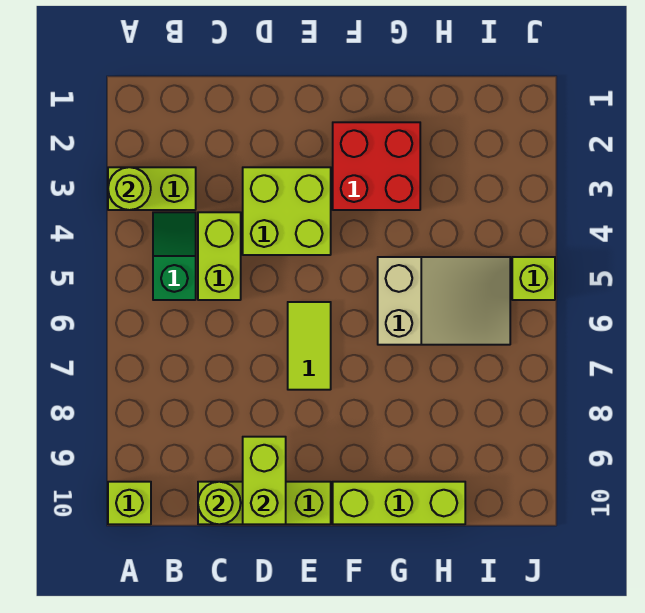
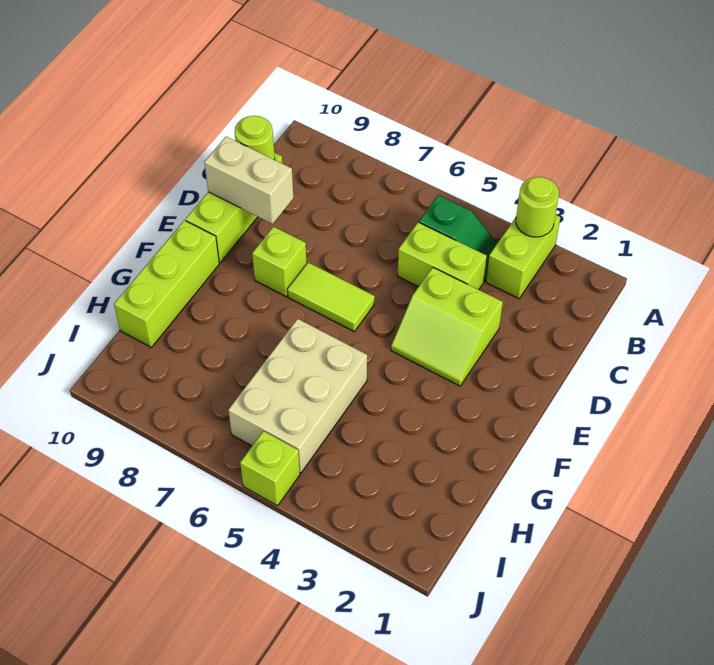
lime brick A10 level 1 -> lime brick E8 level 1
lime brick D3:E4 level 1 -> lime slope D3:E4 level 1 top D
lime brick D9:D10 level 2 -> tan brick D9:D10 level 2
red brick F2:G3 level 1 -> none
tan slope G5:I6 level 1 top G -> tan brick G5:I6 level 1

